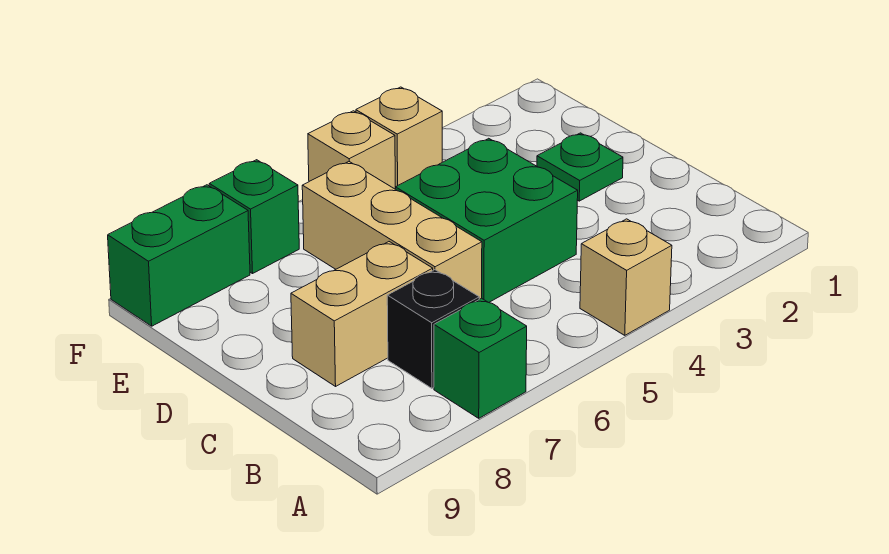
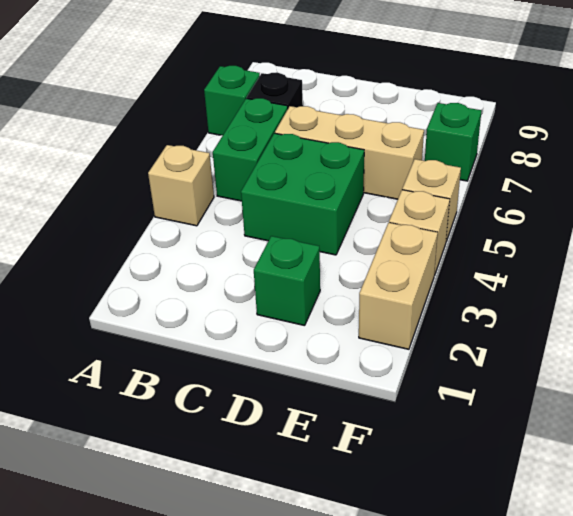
tan brick C7:C8 level 1 -> tan brick F2:F3 level 1
green plate D2 level 1 -> green brick D2 level 1
green brick F8:F9 level 1 -> green brick B5:B6 level 1

